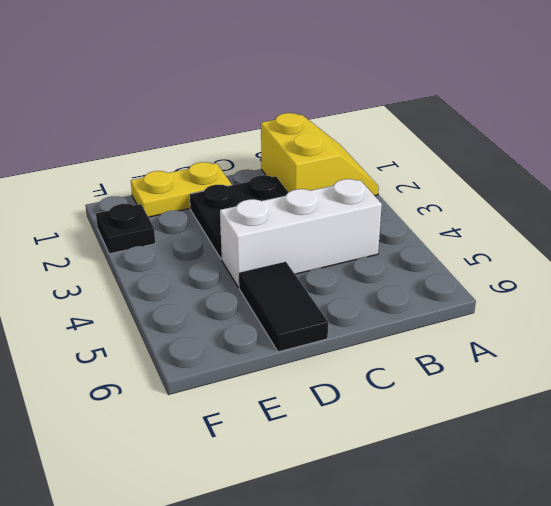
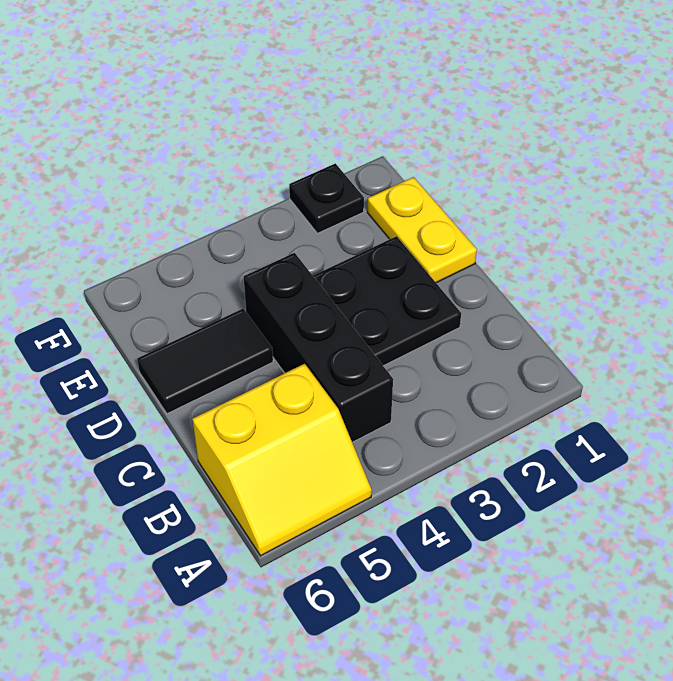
yellow slope A1:B2 level 1 top B -> yellow slope A5:B6 level 1 top B
white brick B4:D4 level 1 -> black brick B4:D4 level 1

